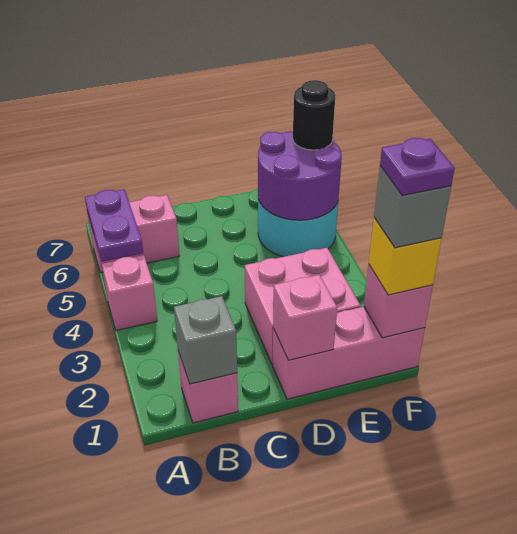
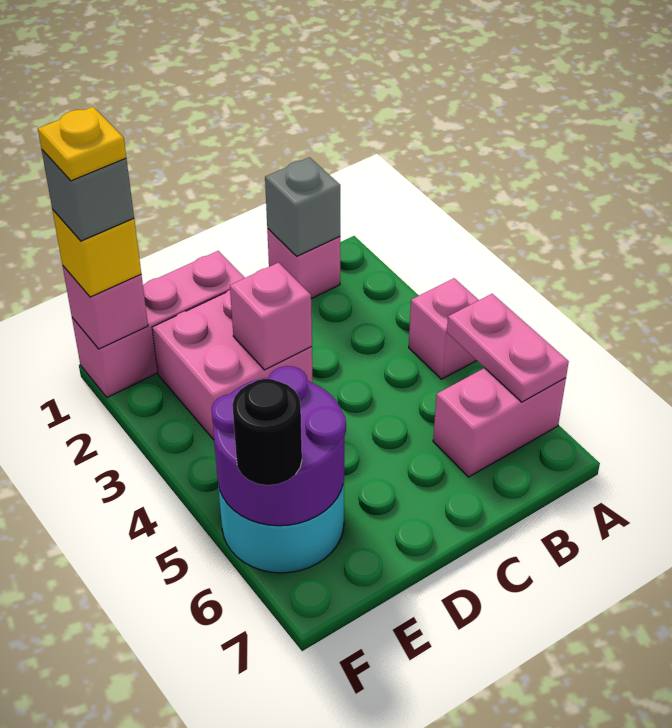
purple plate A5:A6 level 2 -> pink plate A5:A6 level 2
pink brick D1 level 2 -> pink brick D3 level 2
purple plate F1 level 5 -> yellow plate F1 level 5

